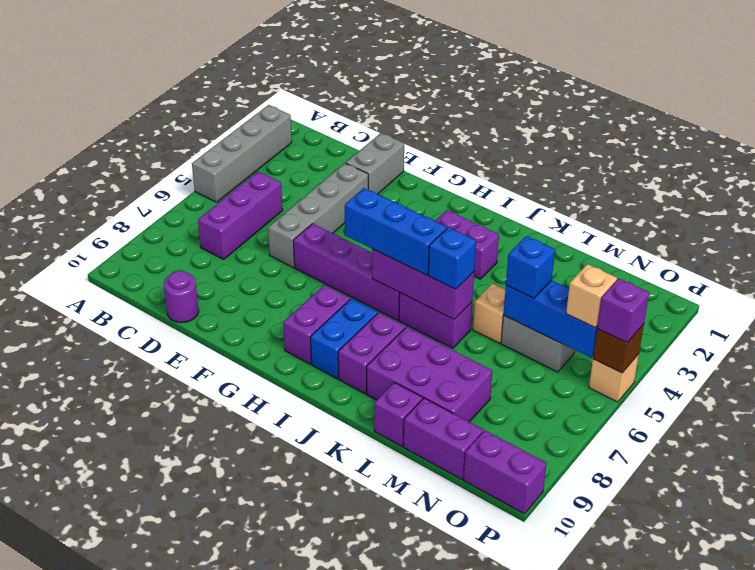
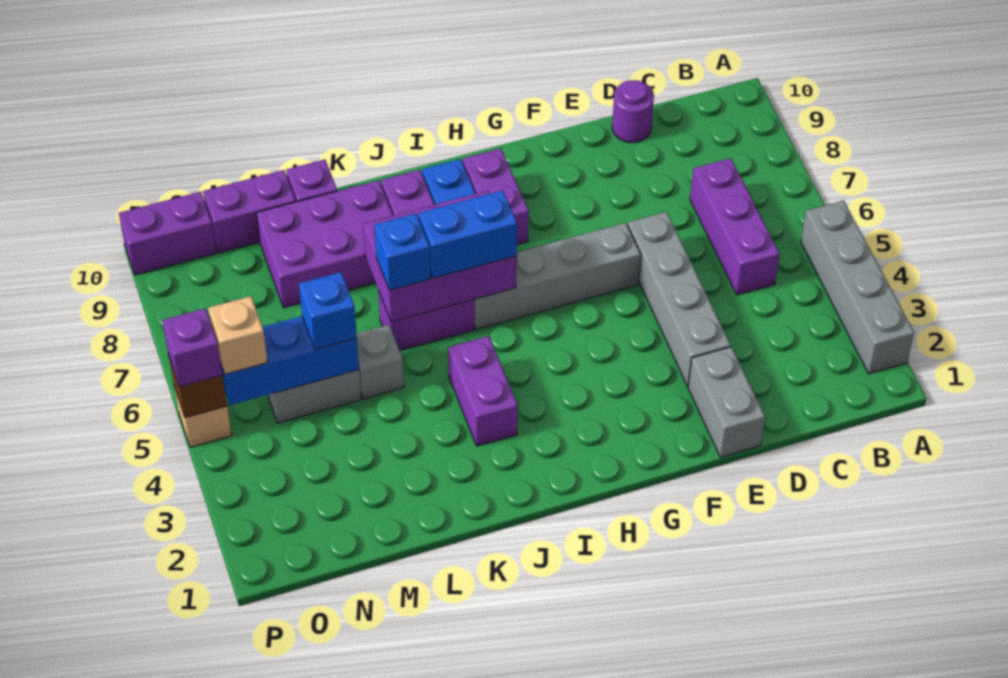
purple brick F6:I6 level 1 -> grey brick F6:I6 level 1
blue brick H6:J6 level 3 -> blue brick I6:J6 level 3
purple brick I3:J3 level 1 -> purple brick J3:J4 level 1
purple brick I6:K6 level 2 -> purple brick I6:K7 level 2
tan brick L5 level 1 -> grey brick L5 level 1

